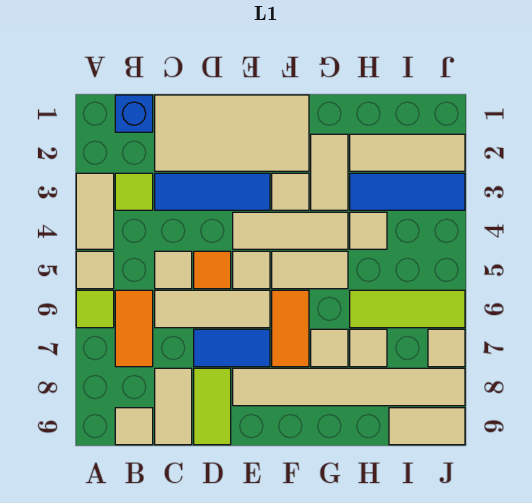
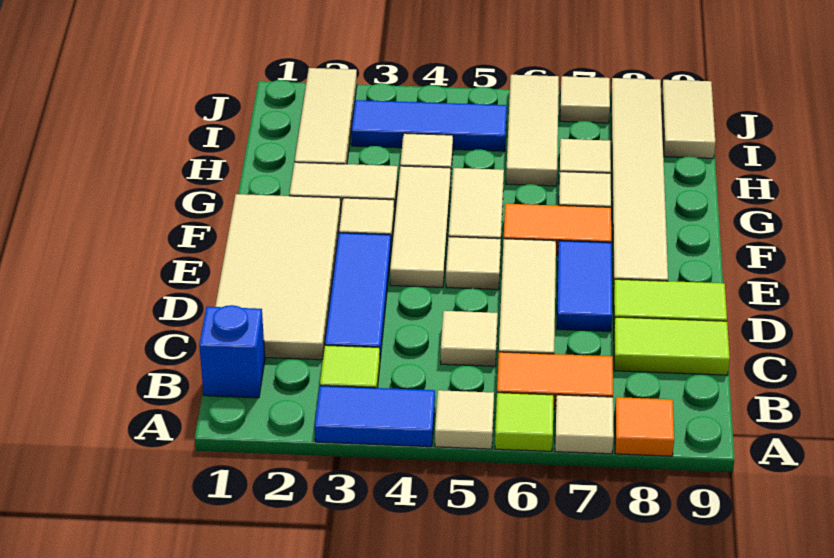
tan tile A3:A4 level 1 -> blue tile A3:A4 level 1
tan tile B9 level 1 -> tan tile A7 level 1
tan tile C8:C9 level 1 -> lime tile C8:C9 level 1
orange tile D5 level 1 -> orange tile A8 level 1
blue tile H3:J3 level 1 -> blue tile I3:I5 level 1
lime tile H6:J6 level 1 -> tan tile H6:J6 level 1

